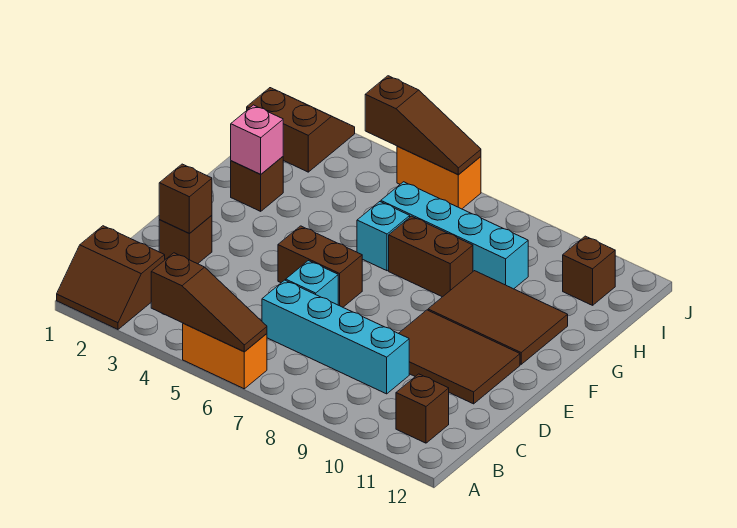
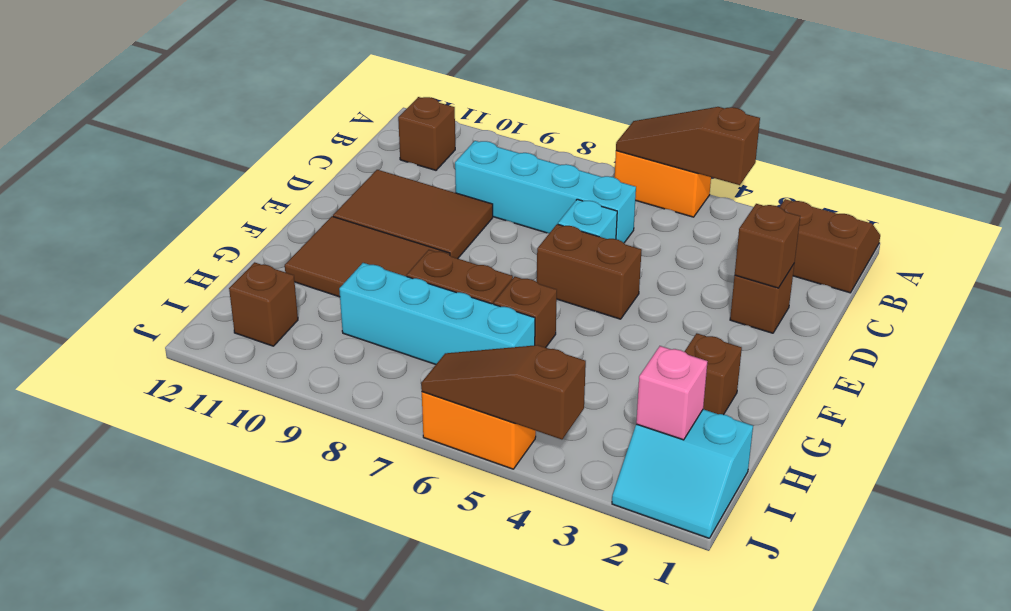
pink brick G2 level 2 -> pink brick I2 level 2
cyan brick G6 level 1 -> brown brick G6 level 1
brown slope I1:J2 level 1 top I -> cyan slope I1:J2 level 1 top I

